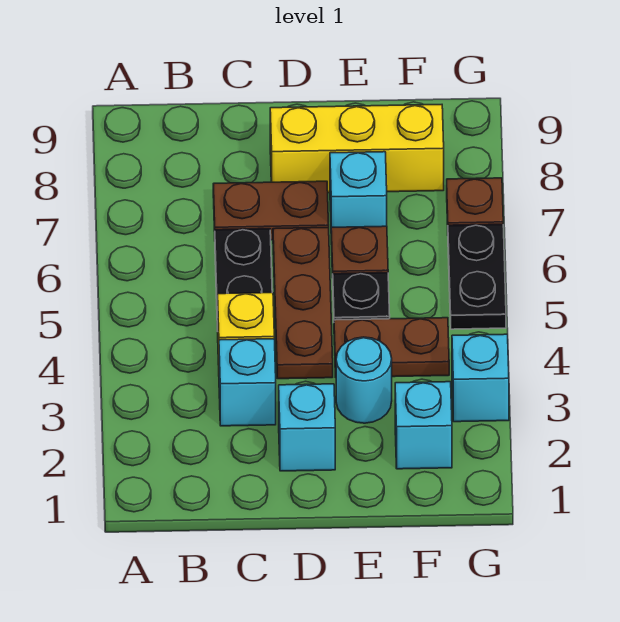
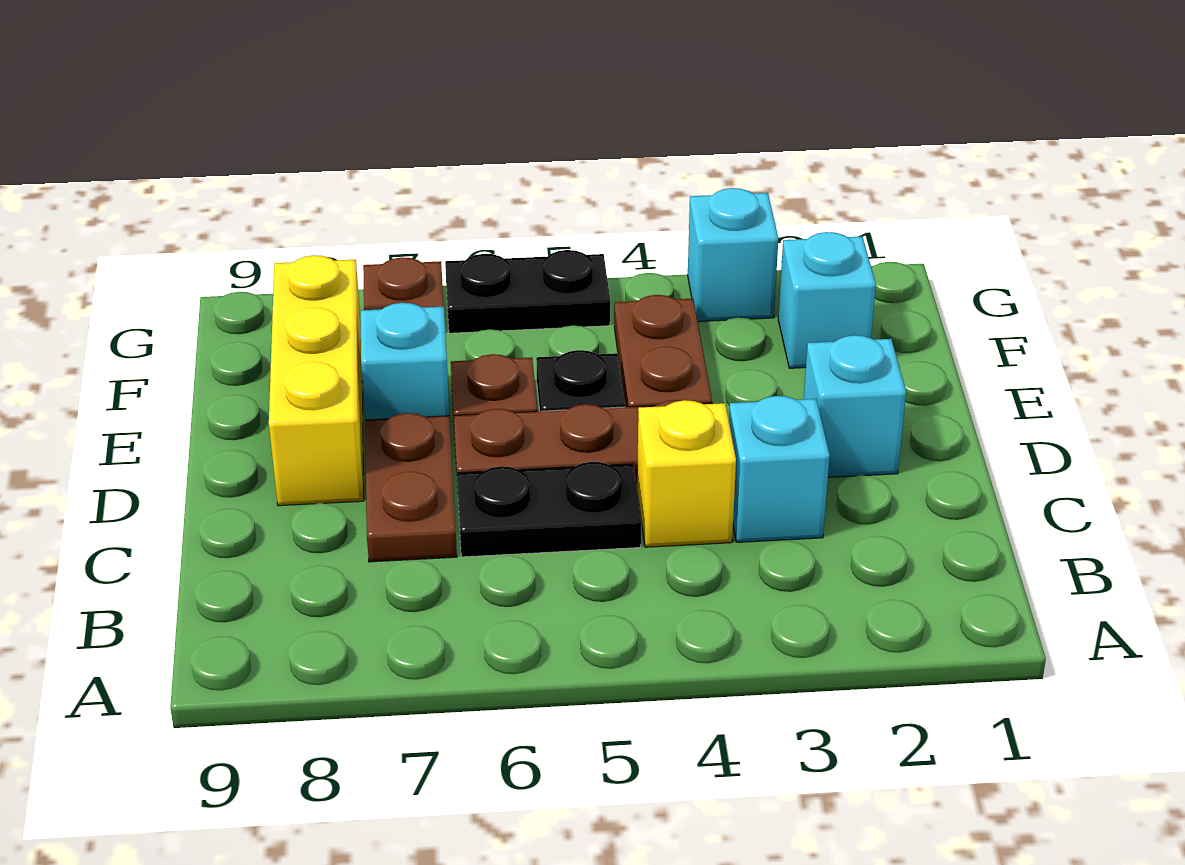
cyan round brick E3 level 1 -> none

